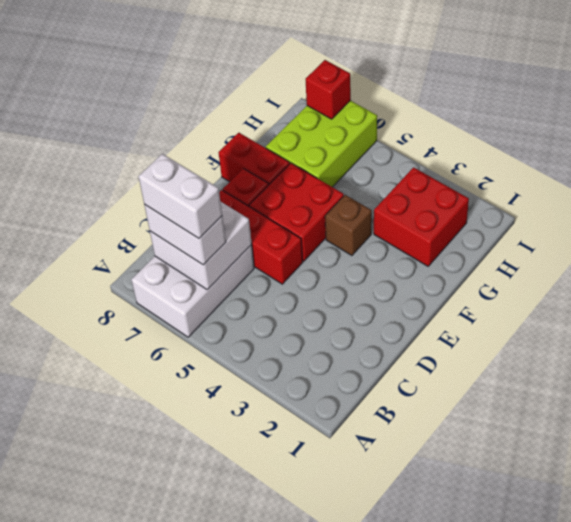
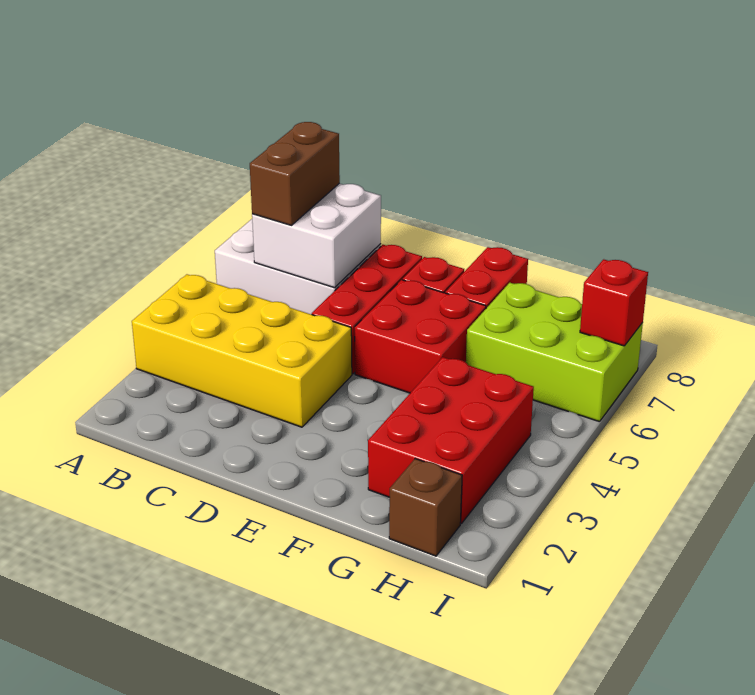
none -> yellow brick A3:D4 level 1
white brick B6:B7 level 3 -> brown brick B6:B7 level 3
white brick B6:B7 level 4 -> none
brown brick F4 level 1 -> brown brick H1 level 1
red brick G2:H3 level 1 -> red brick G2:H4 level 1

